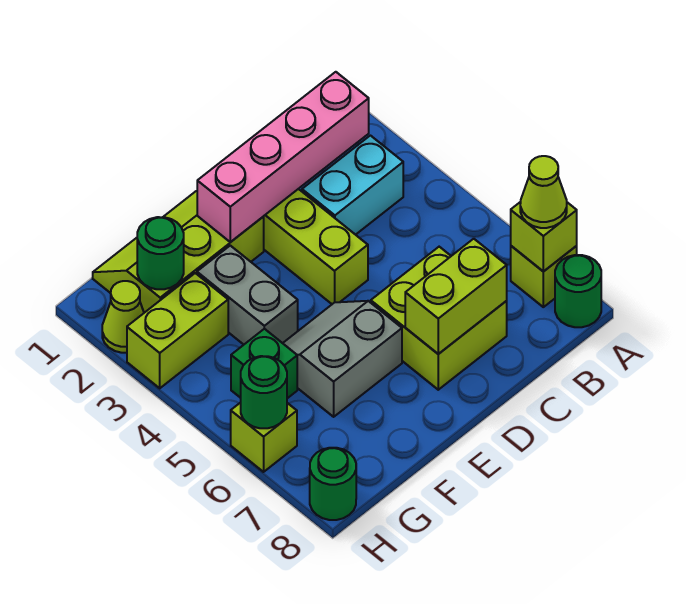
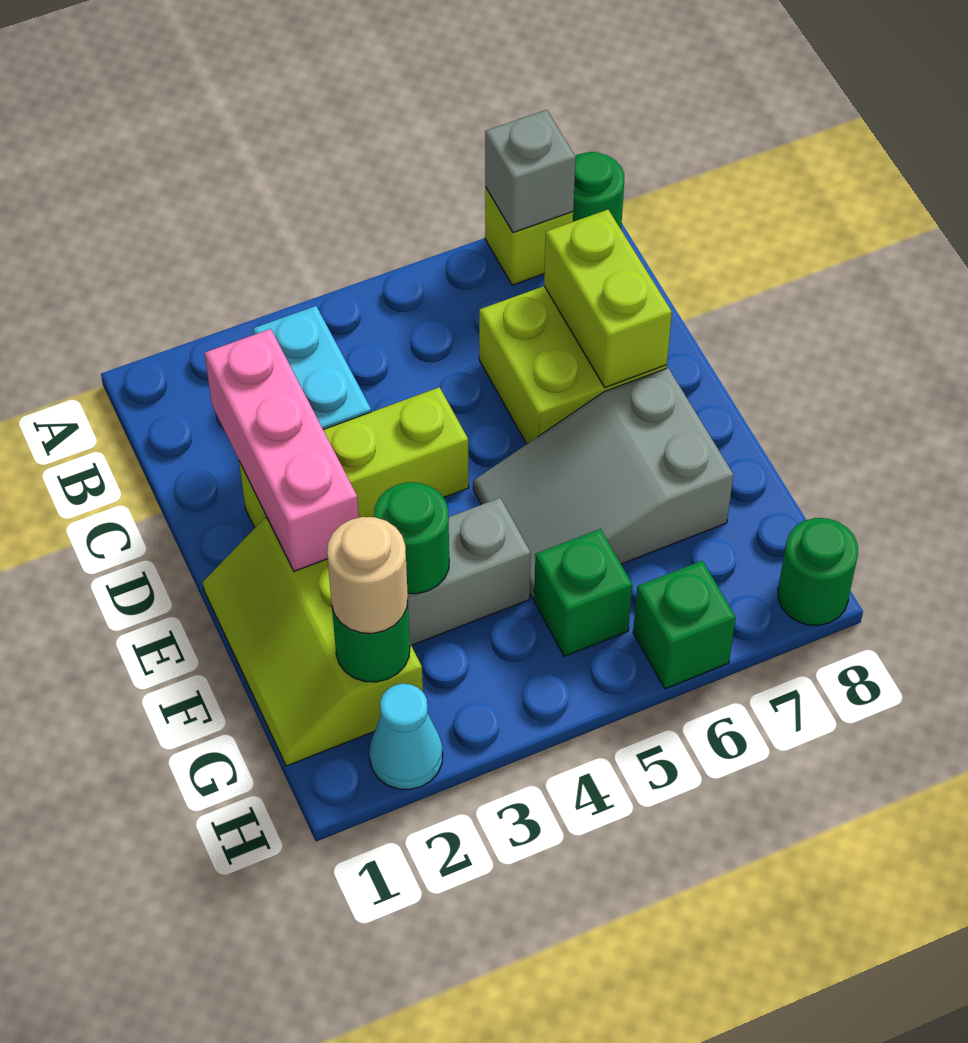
lime brick A7 level 2 -> grey brick A7 level 2
lime cone A7 level 3 -> none
pink brick B2:E2 level 2 -> pink brick C2:E2 level 2
grey slope E5:F6 level 1 top 6 -> grey slope E5:F7 level 1 top 7
none -> tan round brick G2 level 3
lime brick G3:H3 level 1 -> none
lime cone H2 level 1 -> cyan cone H2 level 1
lime brick H6 level 1 -> green brick H6 level 1
green round brick H6 level 2 -> green round brick F3 level 2

